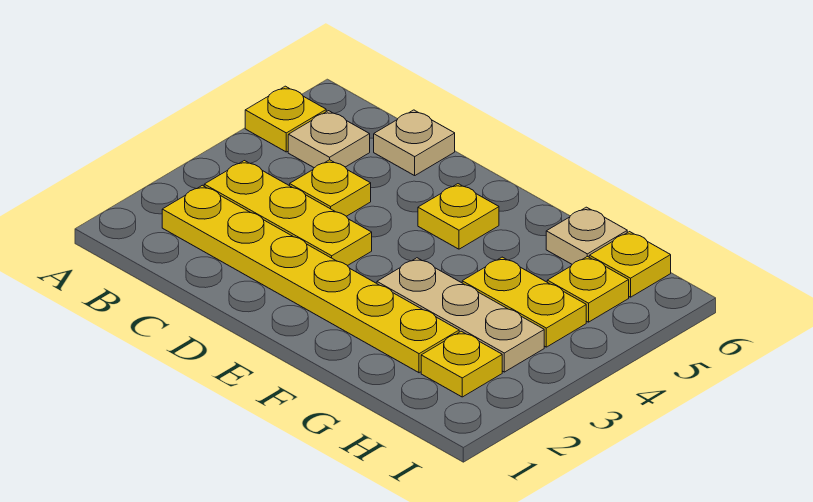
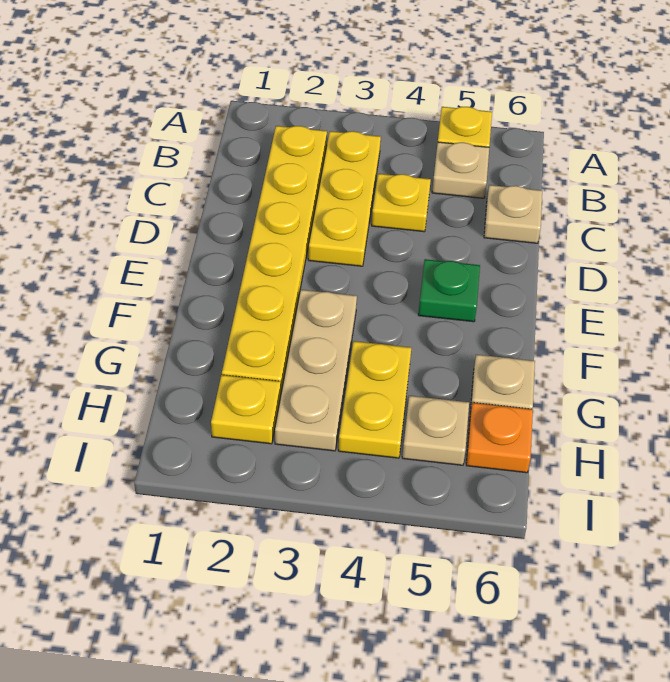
yellow plate E5 level 1 -> green plate E5 level 1
yellow plate H5 level 1 -> tan plate H5 level 1
yellow plate H6 level 1 -> orange plate H6 level 1

